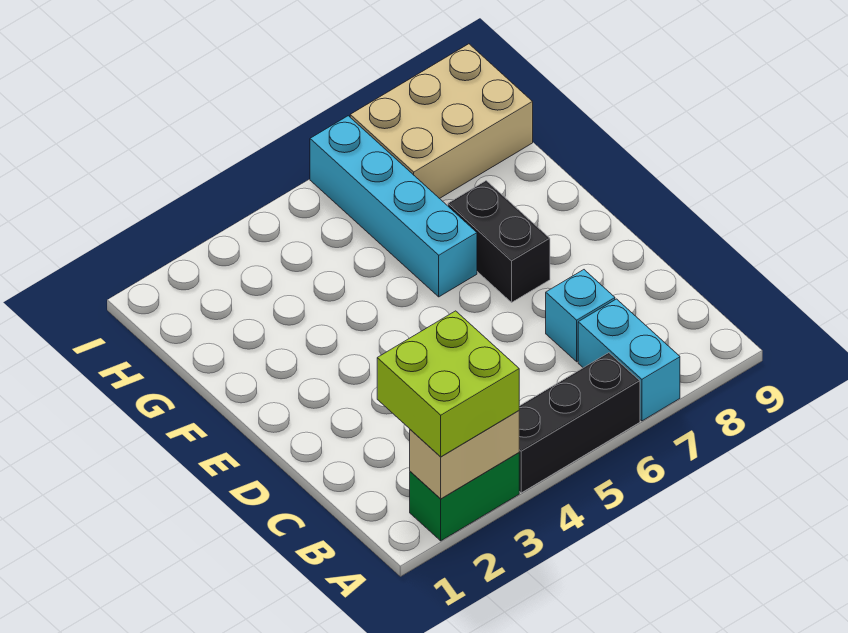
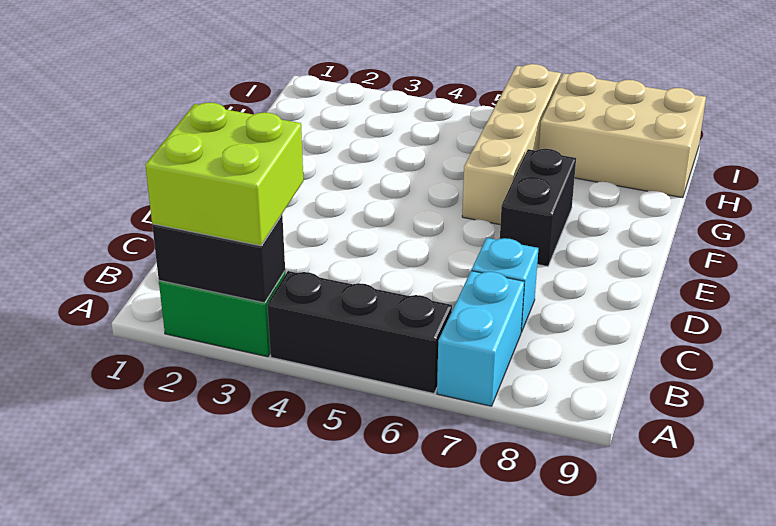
tan brick A2:A3 level 2 -> black brick A2:A3 level 2
cyan brick F6:I6 level 1 -> tan brick F6:I6 level 1

